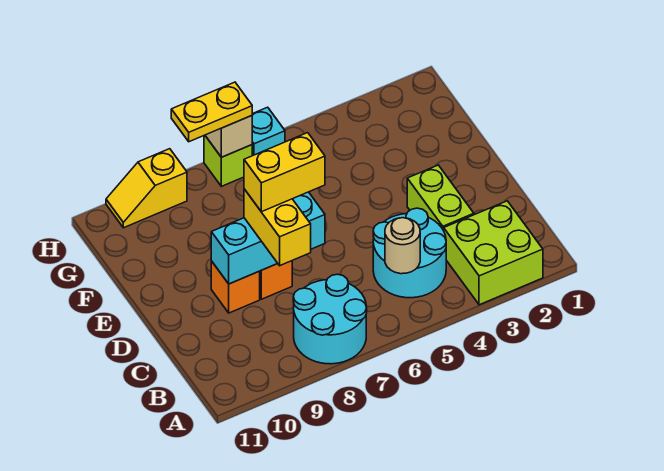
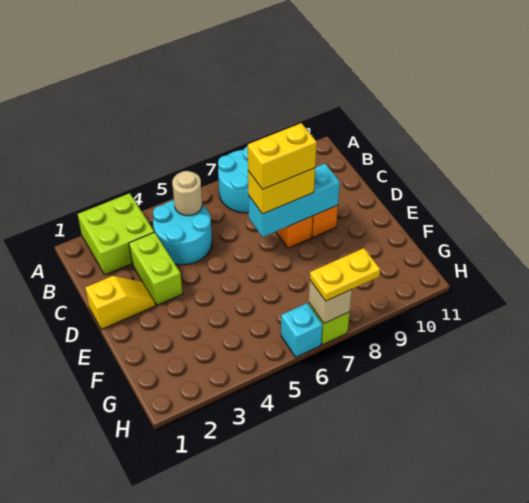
yellow brick C8:D8 level 3 -> yellow brick D7:D8 level 3
yellow slope H9:H10 level 1 top 9 -> yellow slope D1:D2 level 1 top 1

